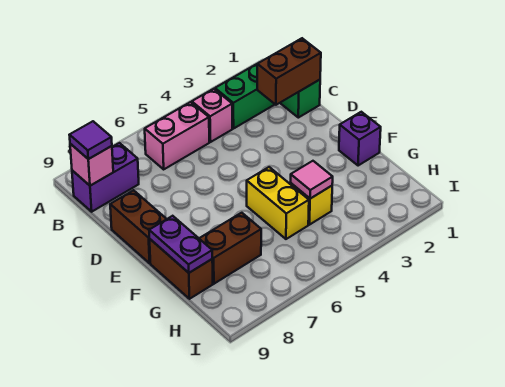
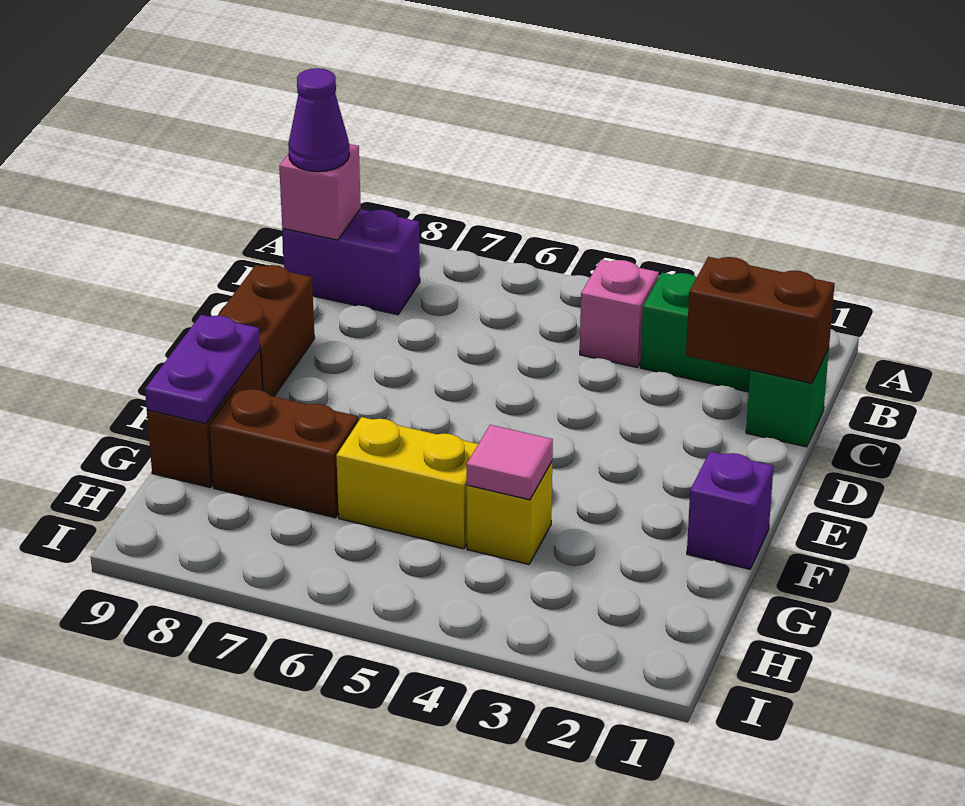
pink brick B5:B6 level 1 -> none
purple tile B9 level 3 -> purple cone B9 level 3
yellow brick F5:G5 level 1 -> yellow brick G5:G6 level 1

